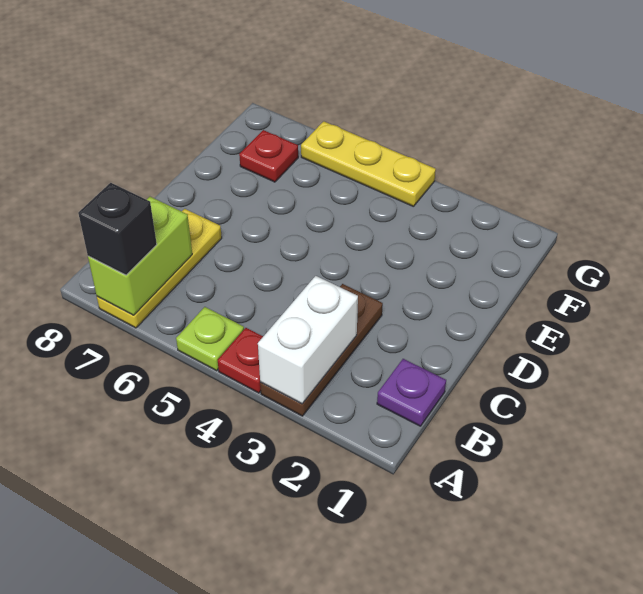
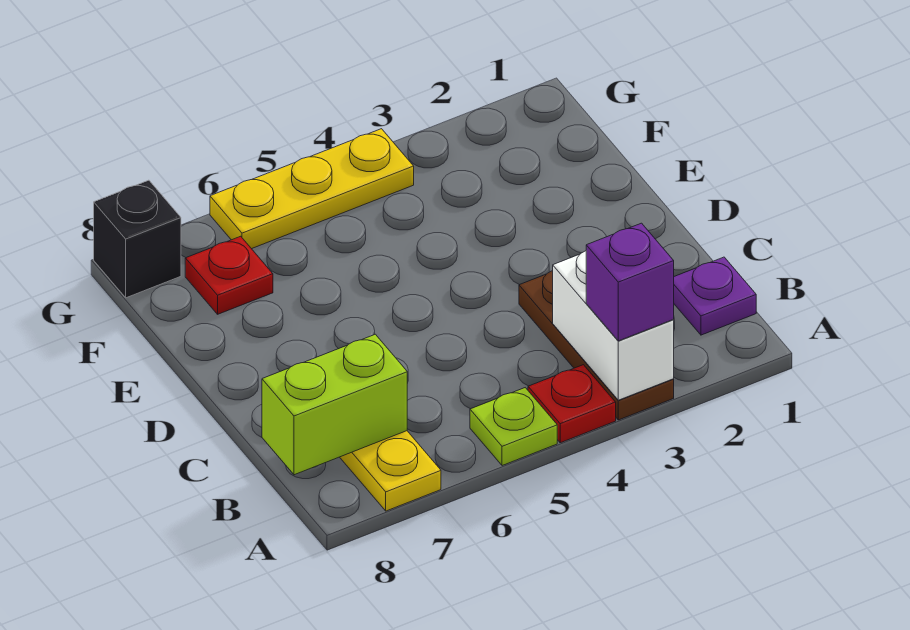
none -> purple brick A3 level 3
lime brick A7:B7 level 2 -> lime brick B7:B8 level 2
black brick A7 level 3 -> black brick G8 level 1

